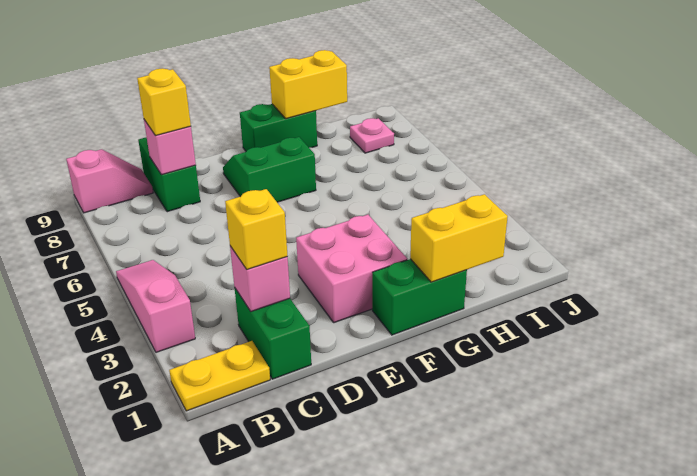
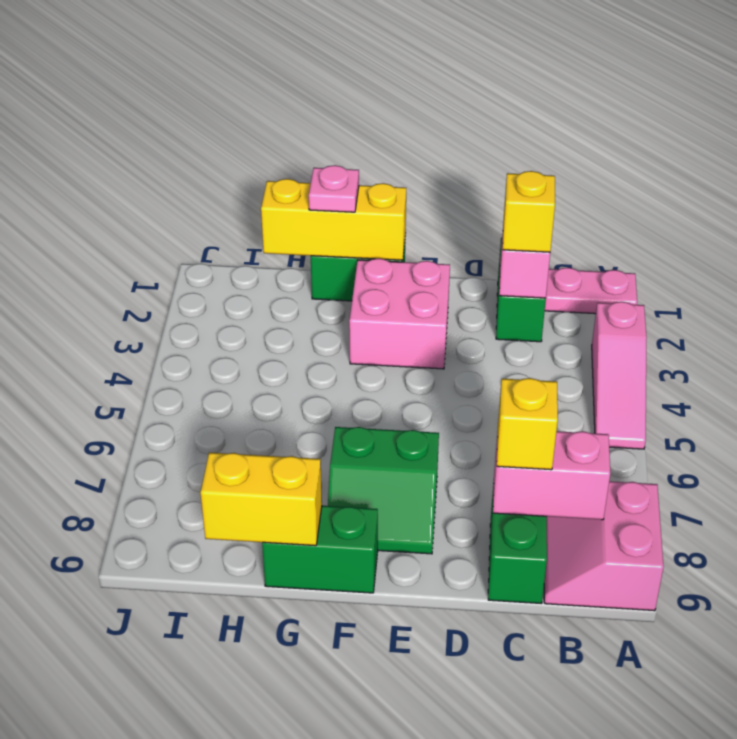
yellow plate A1:B1 level 1 -> pink plate A1:B1 level 1
pink slope A9:B9 level 1 top A -> pink slope A8:B9 level 1 top A
pink brick C8 level 2 -> pink brick B8:C8 level 2
yellow brick G1:H1 level 2 -> yellow brick F1:H1 level 2
pink plate I8 level 1 -> pink plate G1 level 3

